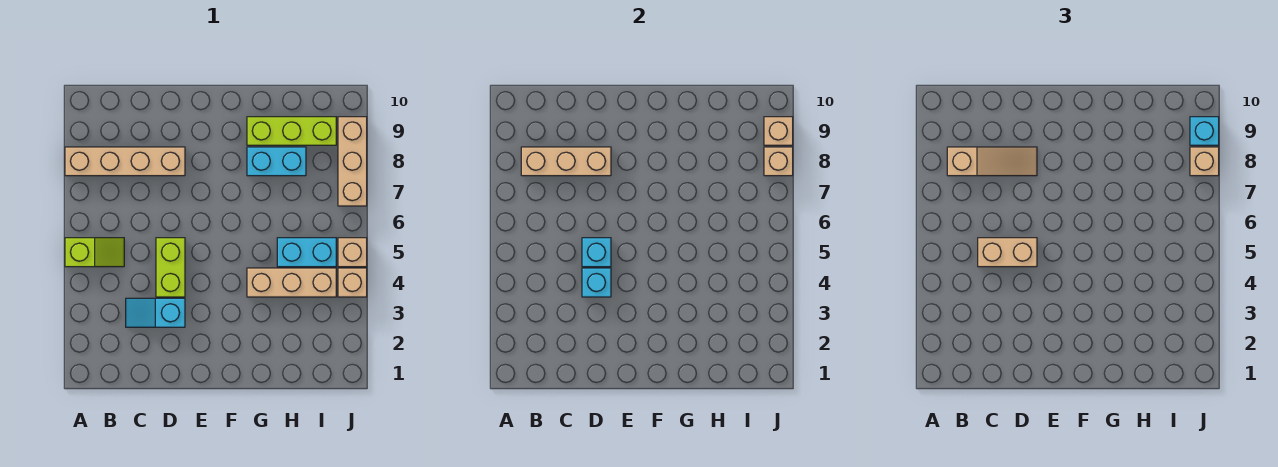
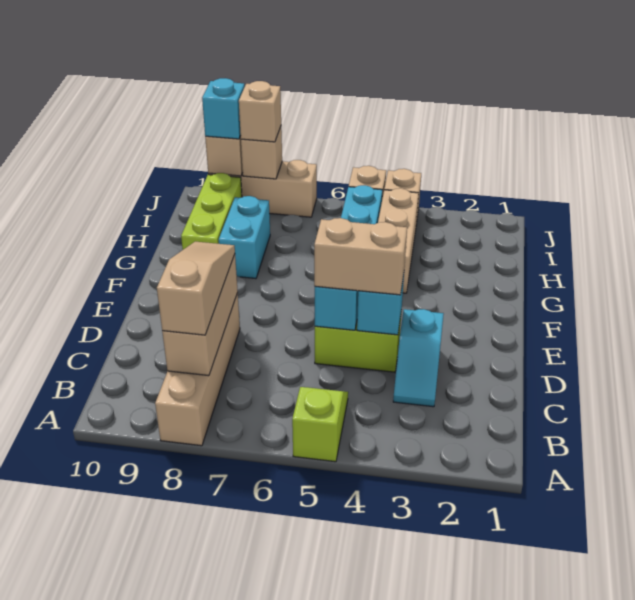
tan brick C5:D5 level 3 -> tan brick D4:D5 level 3

